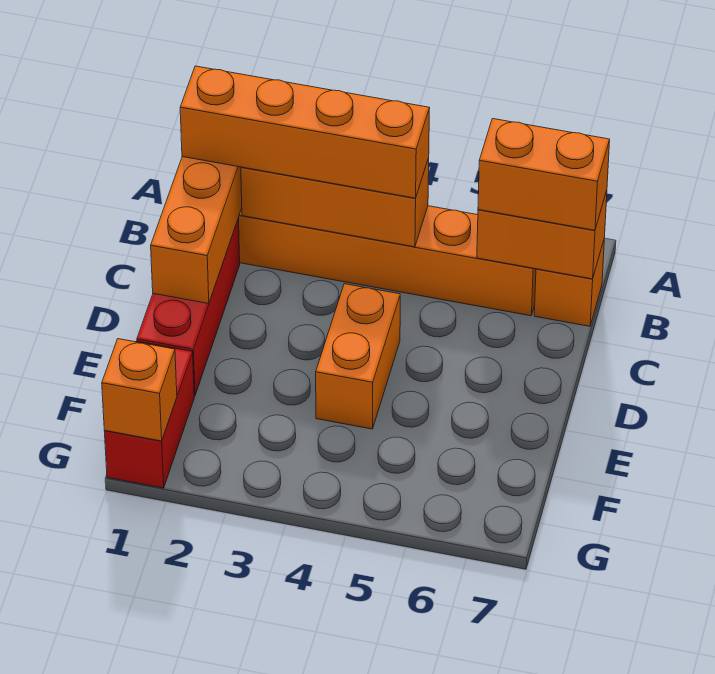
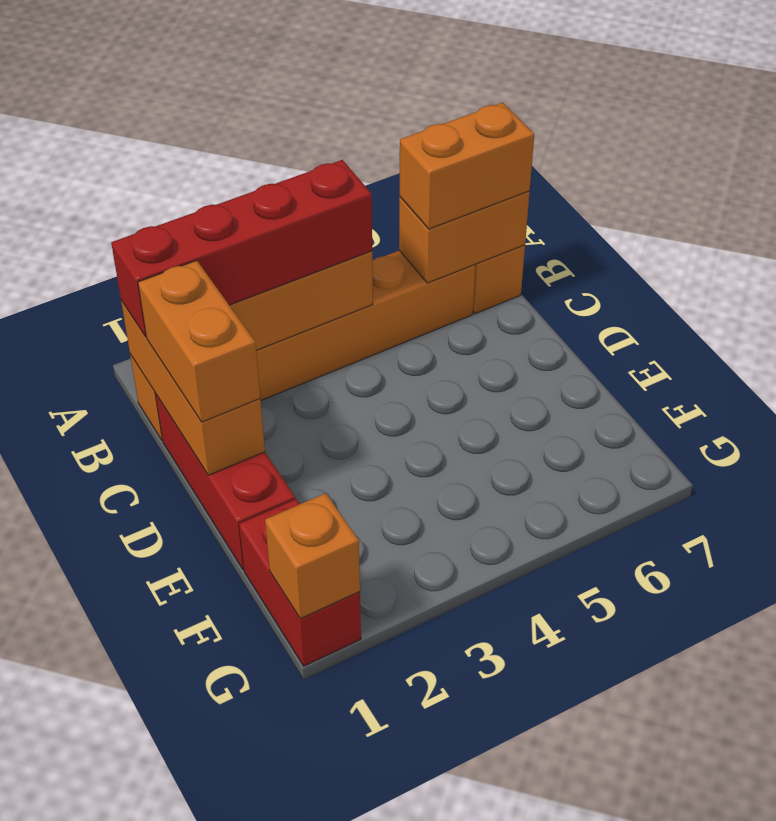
orange brick B1:B4 level 3 -> red brick B1:B4 level 3
orange brick D4:E4 level 1 -> orange brick C1:D1 level 3

